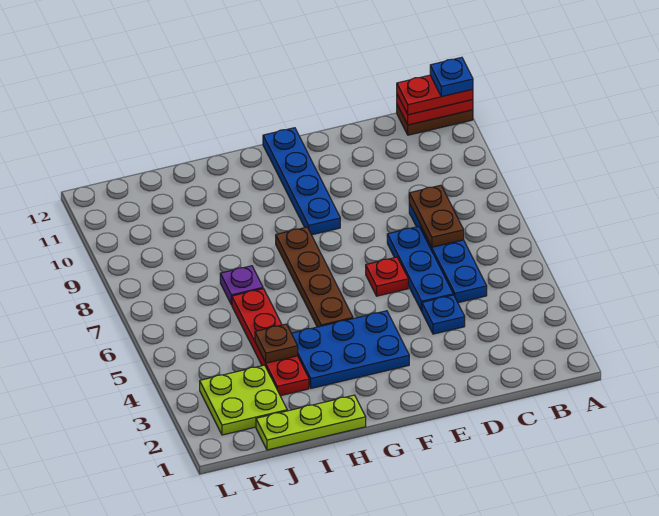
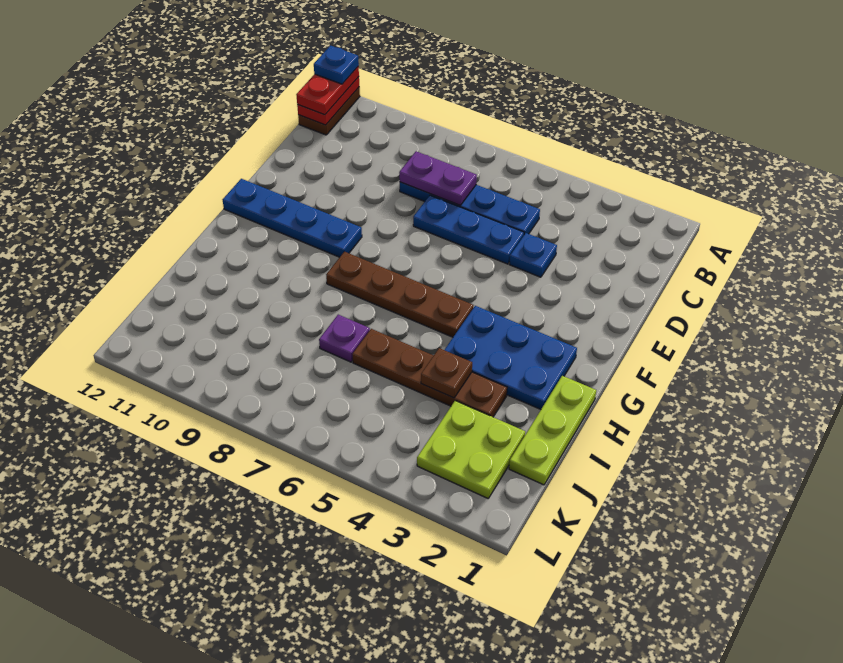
brown plate C7:C8 level 2 -> purple plate C7:C8 level 2
red plate E6 level 1 -> none
blue plate F3:H4 level 1 -> blue plate G2:H4 level 1
red plate I3:I6 level 1 -> brown plate I3:I6 level 1

